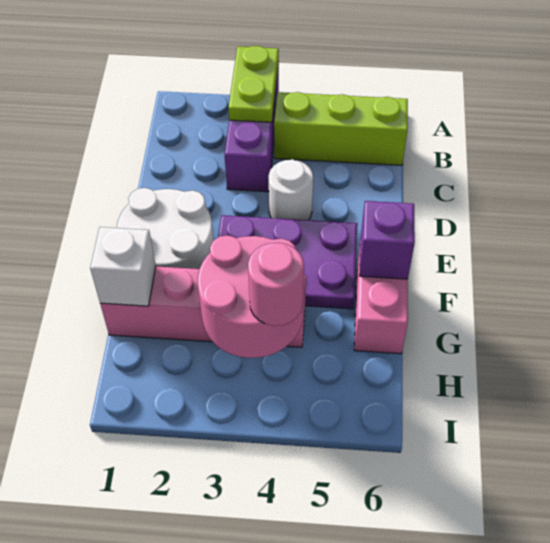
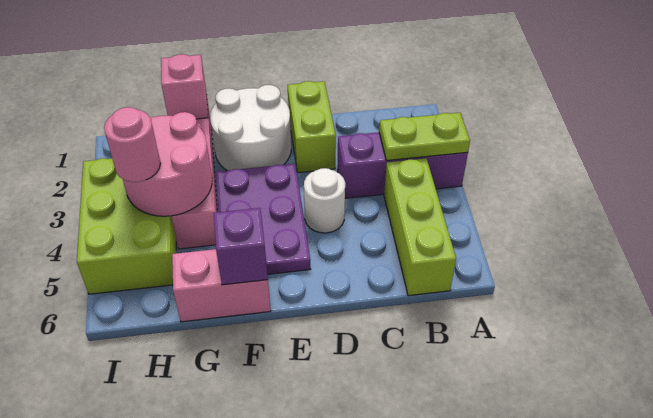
none -> lime brick D1:D2 level 1
white brick G1 level 2 -> pink brick G1 level 2
none -> lime brick H3:I5 level 1

